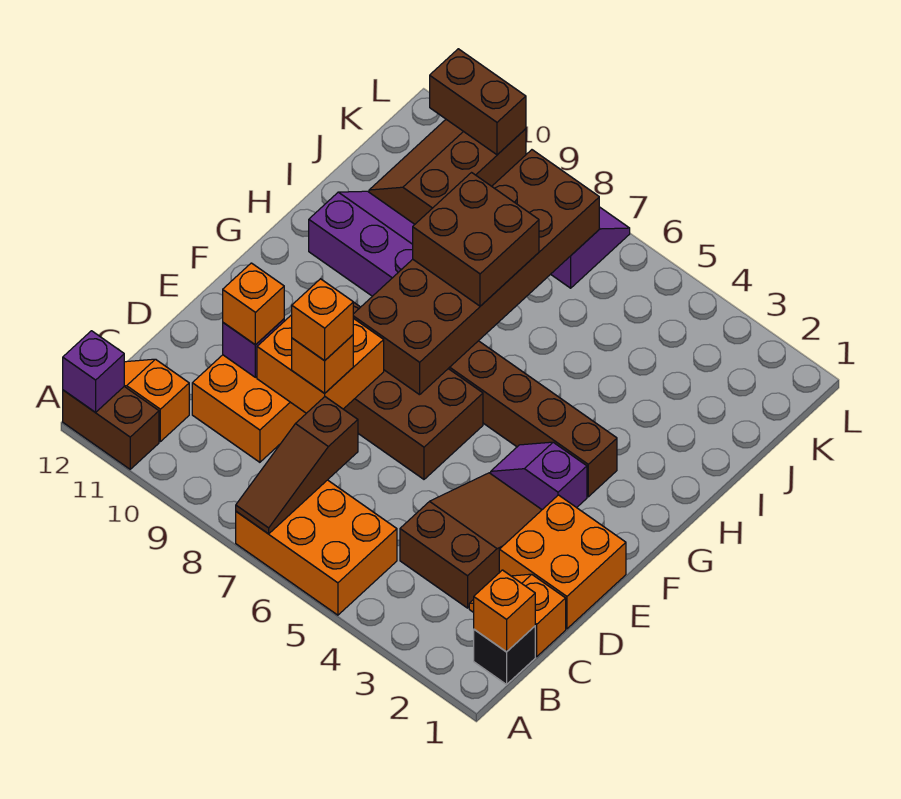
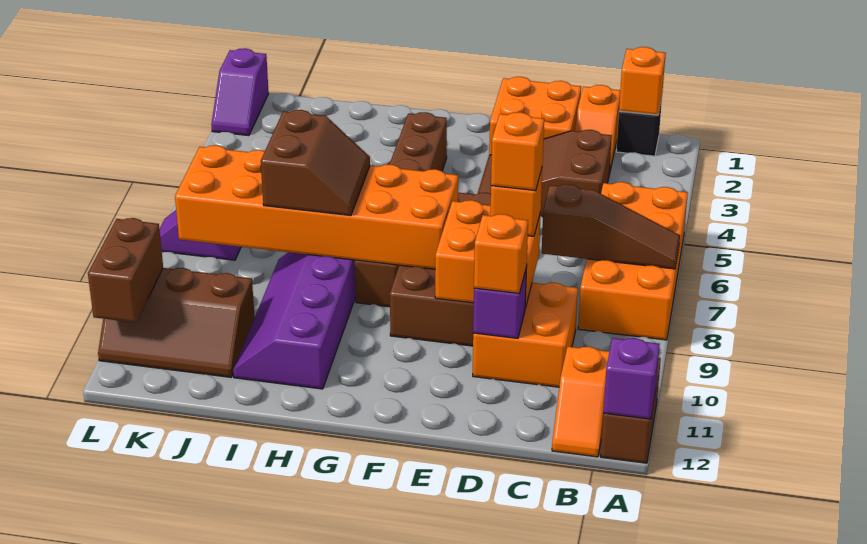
orange brick A5:B7 level 1 -> orange brick A5:B8 level 1
purple slope F3:F4 level 1 top 3 -> purple slope L1:L2 level 1 top 1
brown brick F7:K8 level 2 -> orange brick F7:K8 level 2
brown brick H7:I8 level 3 -> brown slope H7:I8 level 3 top I

